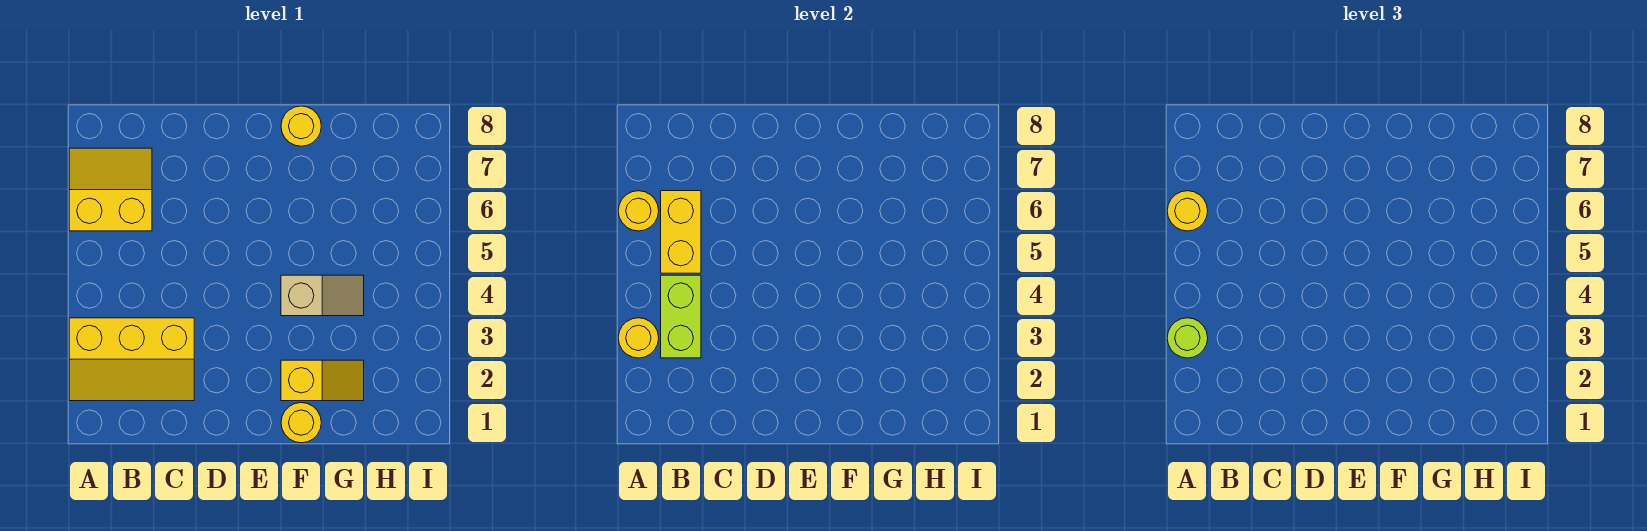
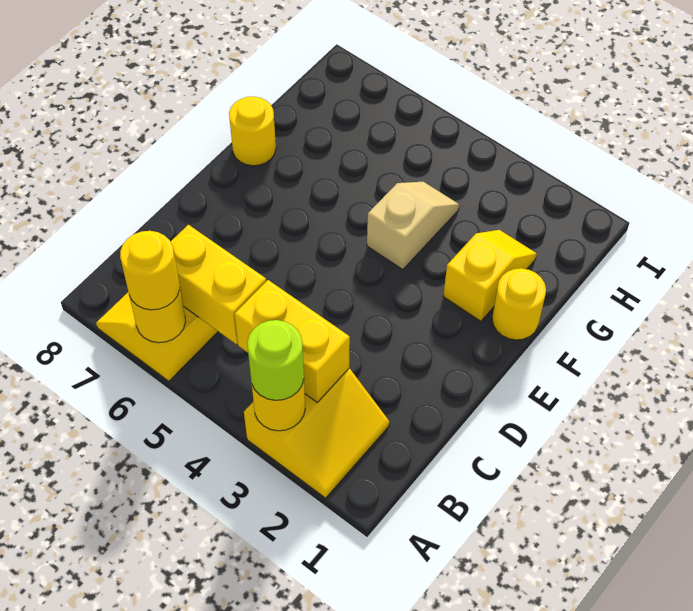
yellow slope A2:C3 level 1 top 3 -> yellow slope A2:B3 level 1 top 3
lime brick B3:B4 level 2 -> yellow brick B3:B4 level 2

